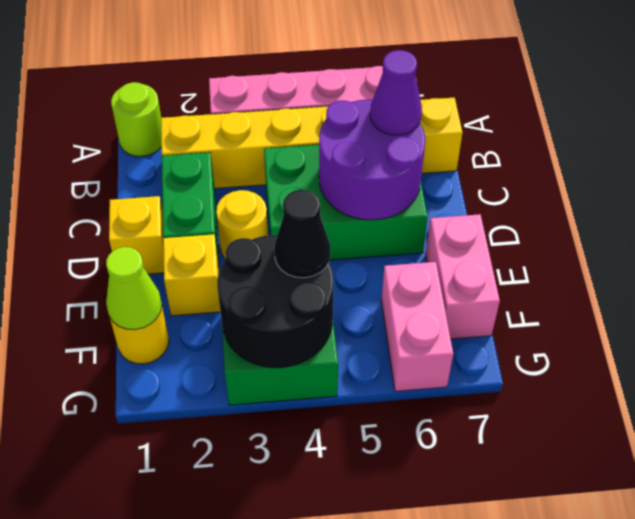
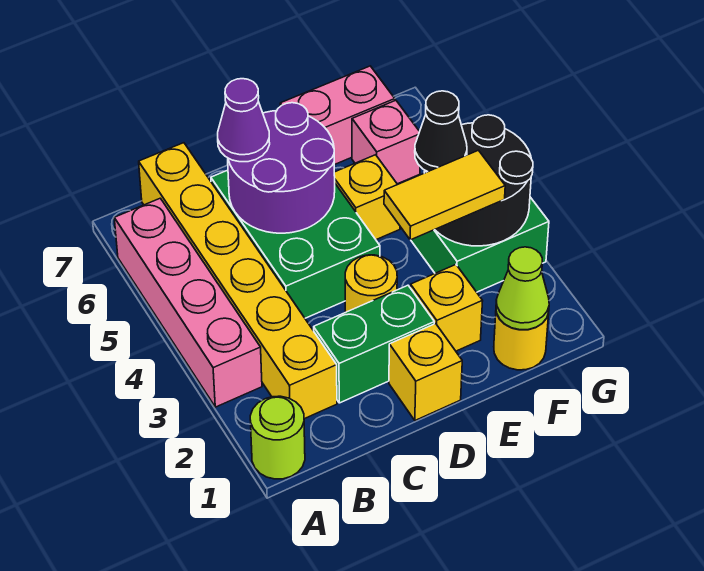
none -> yellow tile E3:F3 level 3
none -> yellow brick E5 level 1
pink brick F6:G6 level 1 -> pink brick F6 level 1

